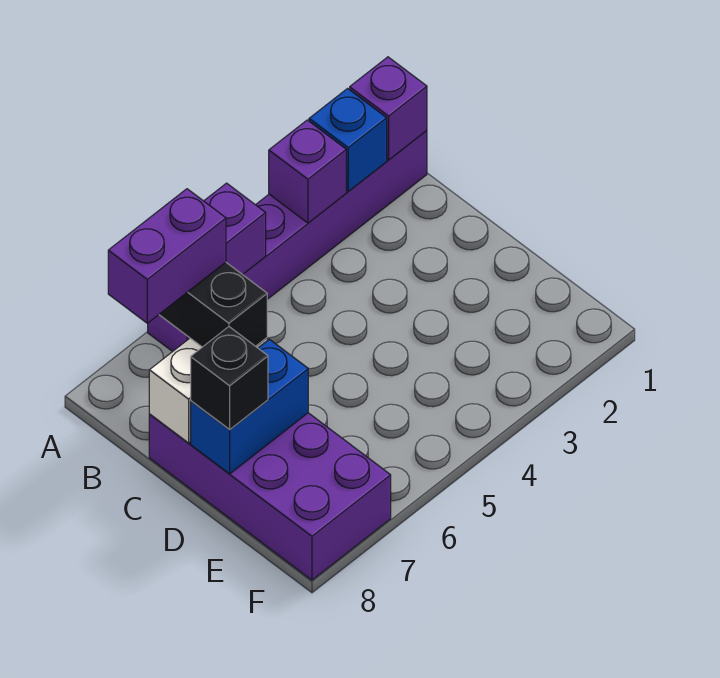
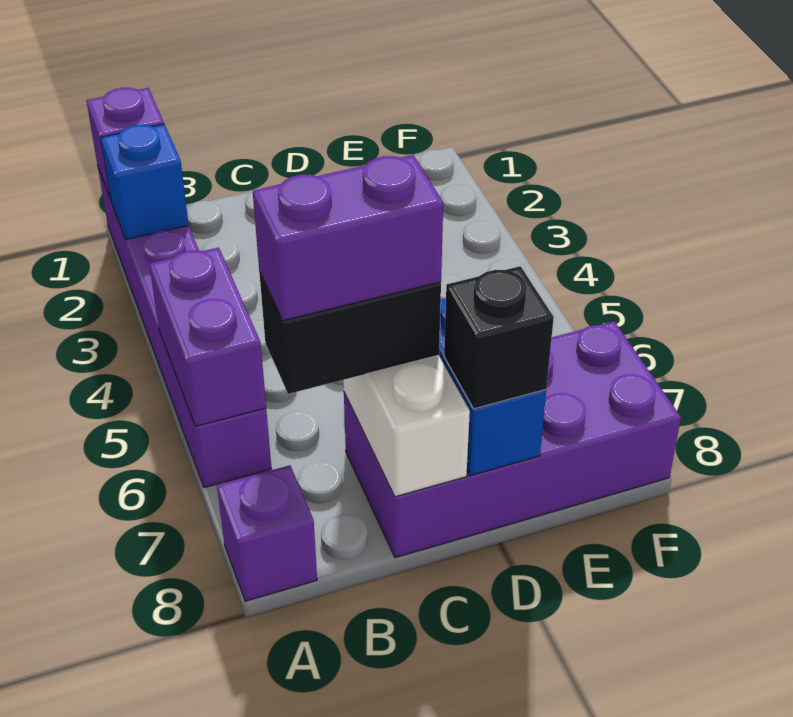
purple brick A3 level 2 -> purple brick A8 level 1
purple brick B7:B8 level 4 -> purple brick B7:C7 level 4

